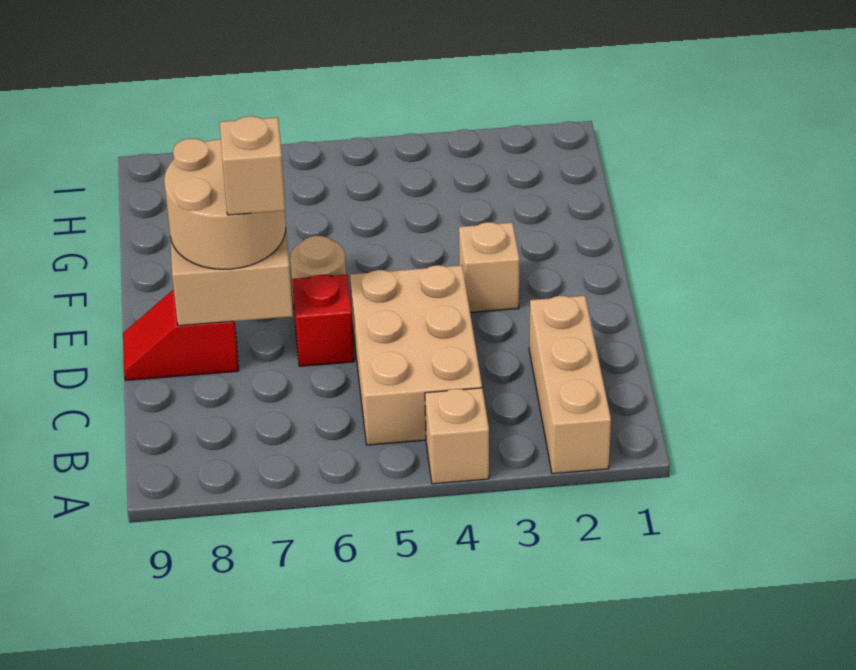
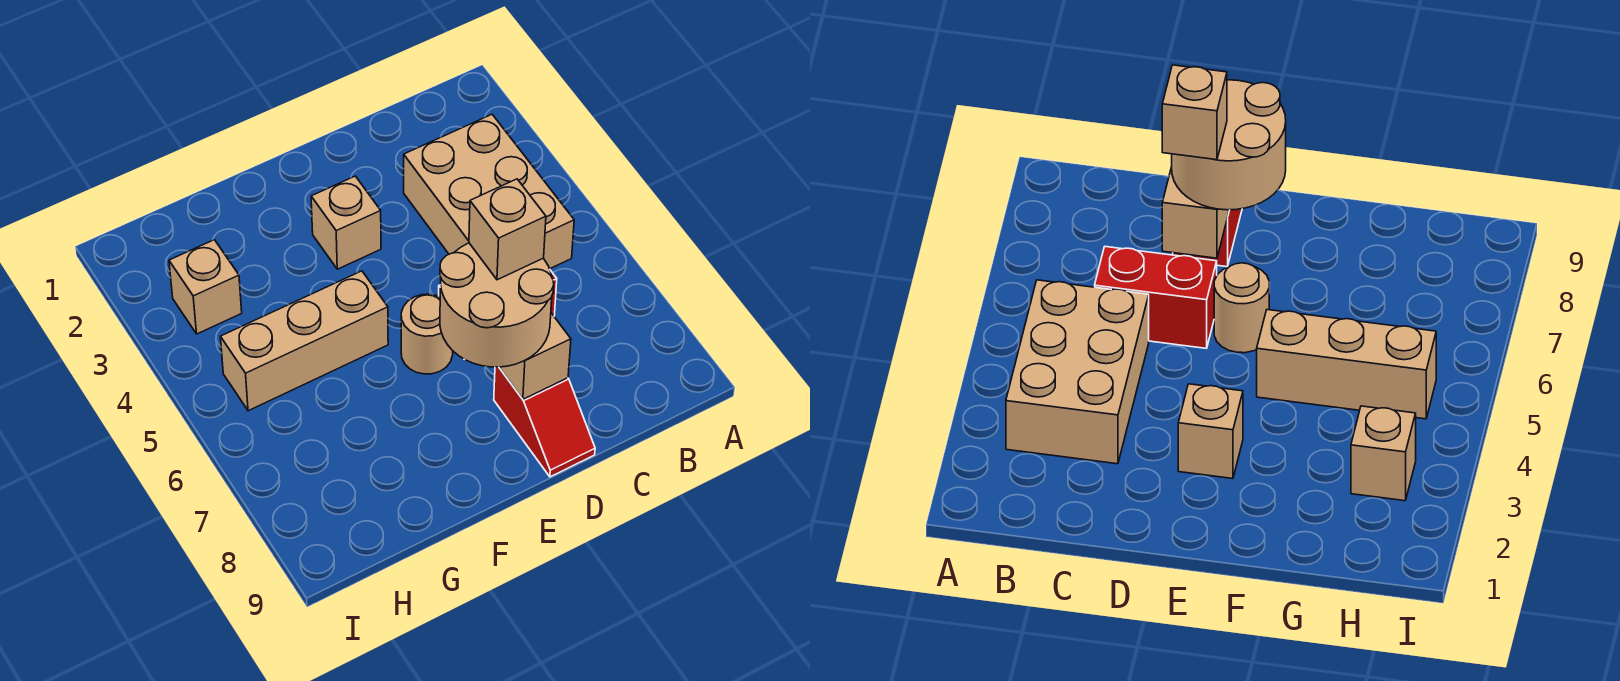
tan brick A2:C2 level 1 -> tan brick F5:H5 level 1
tan brick A4 level 1 -> tan brick H3 level 1
tan brick B4:D5 level 1 -> tan brick B3:C5 level 1
red brick D6 level 1 -> red brick C6:D6 level 1

